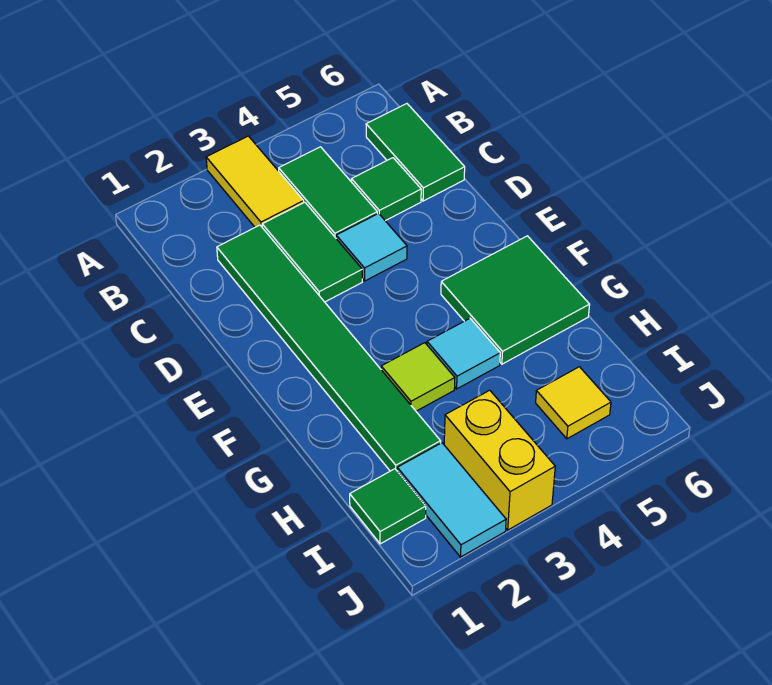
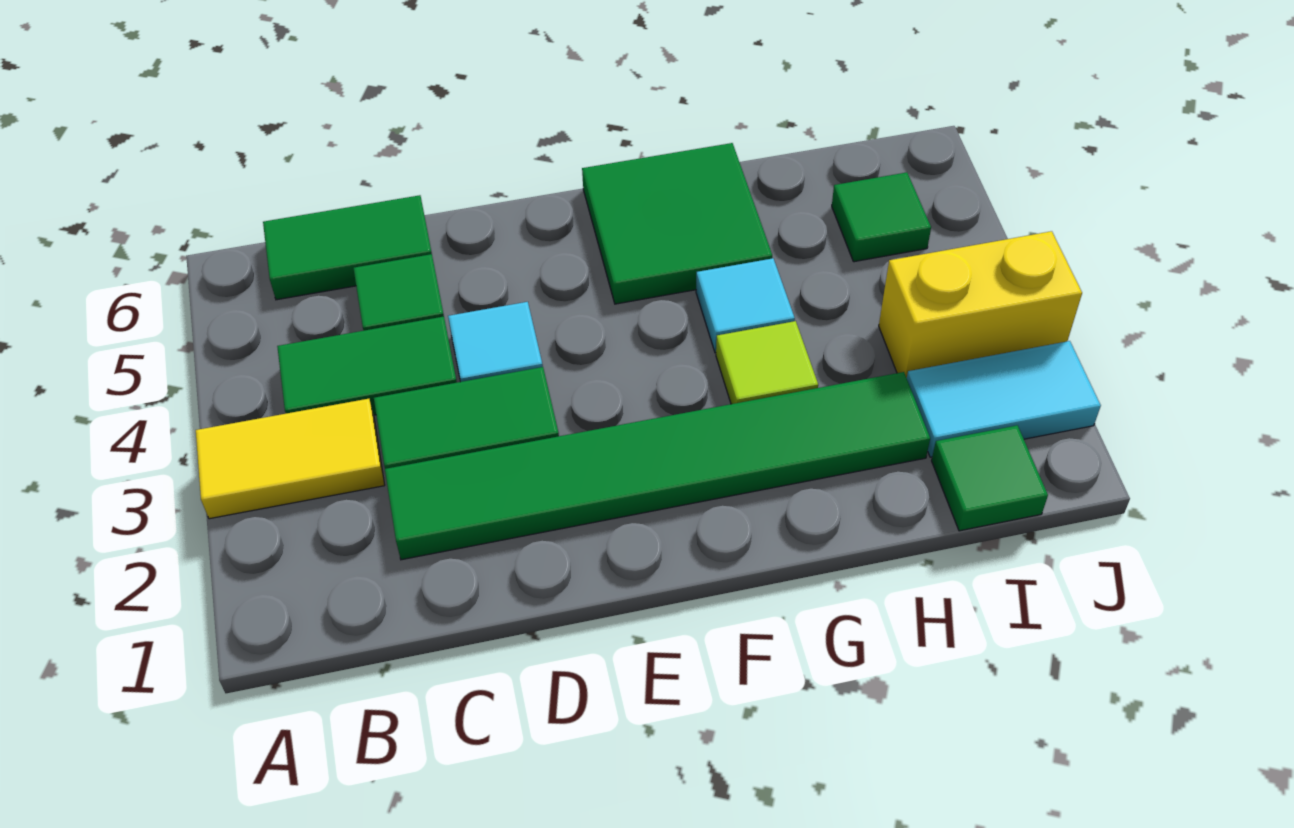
yellow tile I5 level 1 -> green tile I5 level 1

